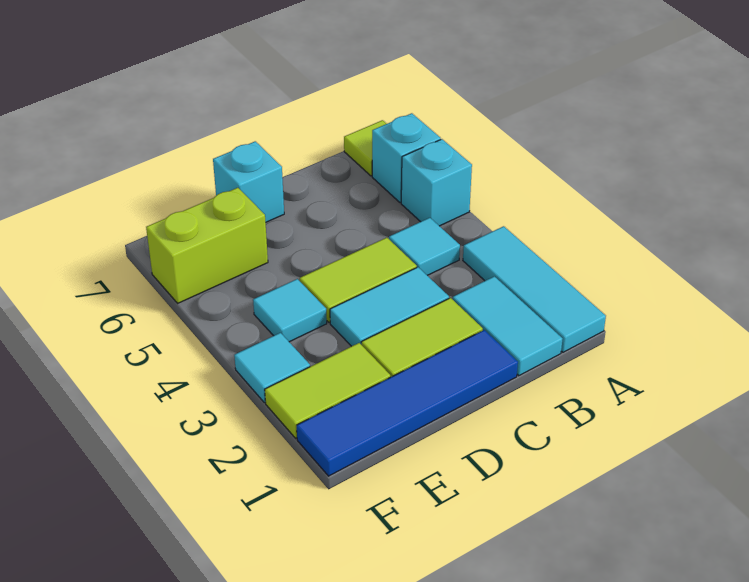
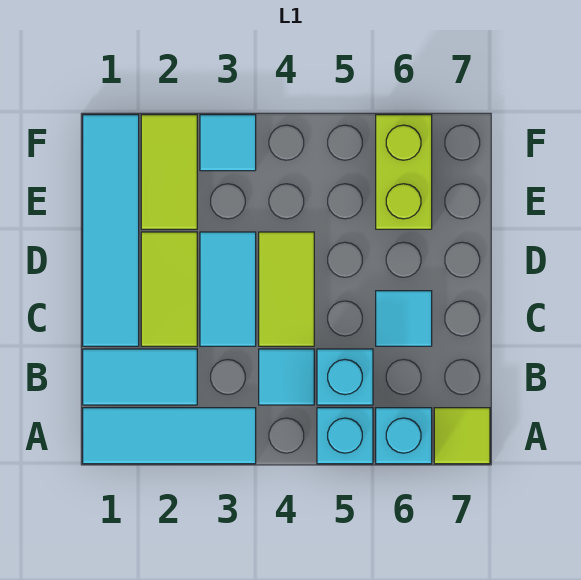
blue tile C1:F1 level 1 -> cyan tile C1:F1 level 1
cyan brick D7 level 1 -> cyan brick B5 level 1
cyan tile E4 level 1 -> cyan tile C6 level 1

